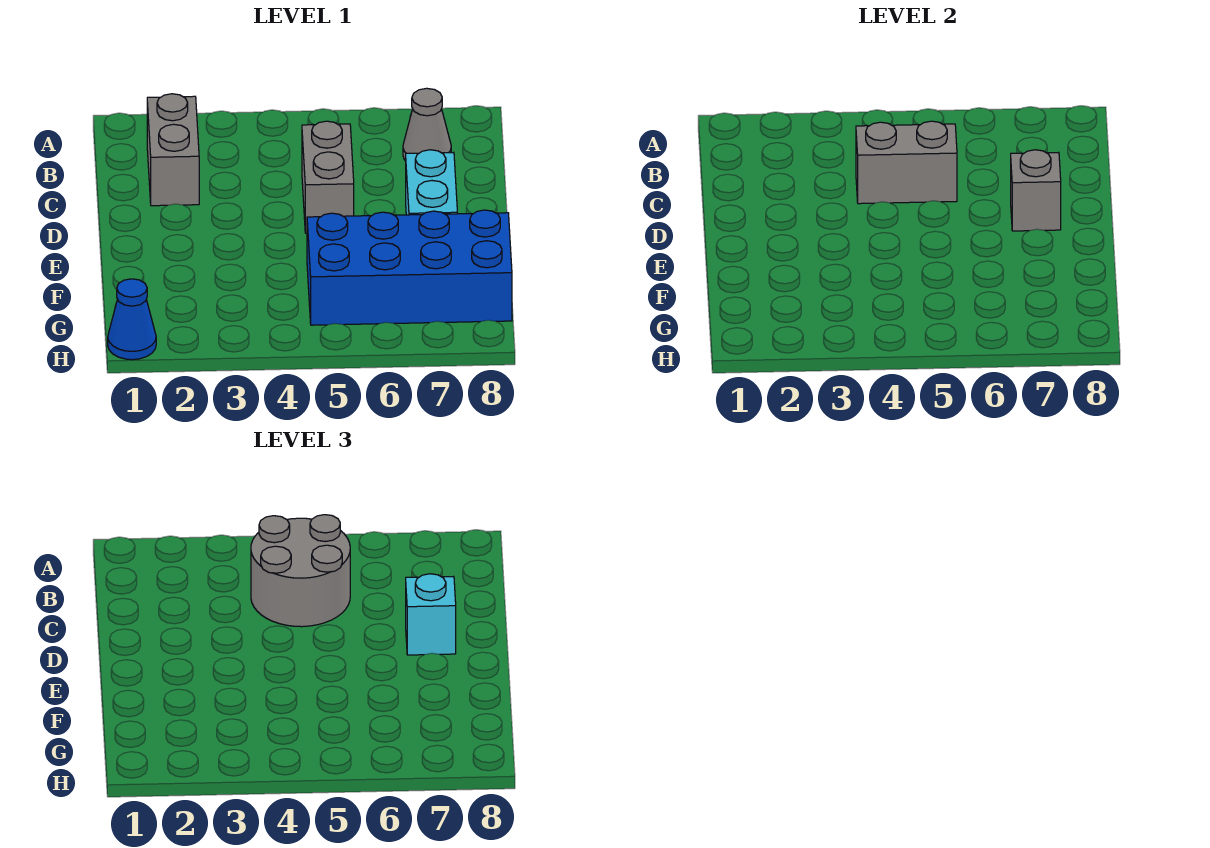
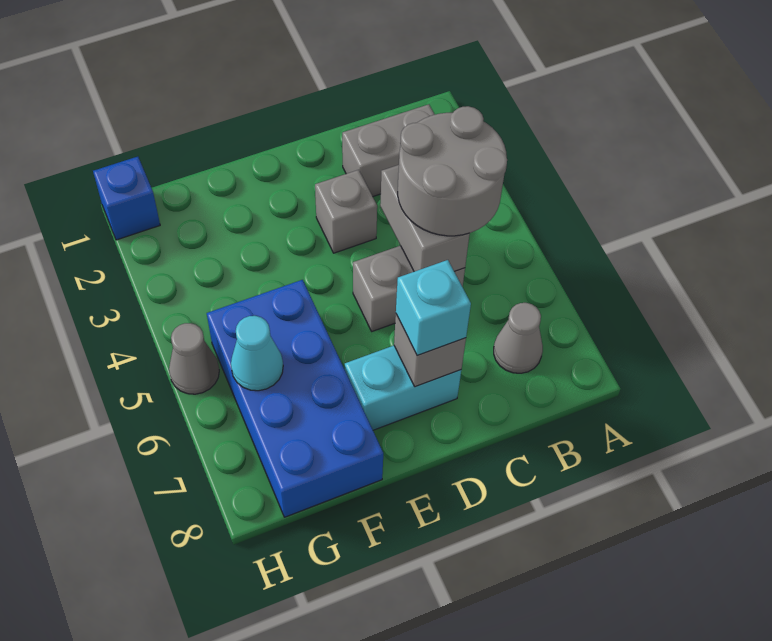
none -> grey brick D3 level 1
none -> cyan cone G6 level 2
blue cone H1 level 1 -> blue brick H1 level 1
none -> grey cone H5 level 1

